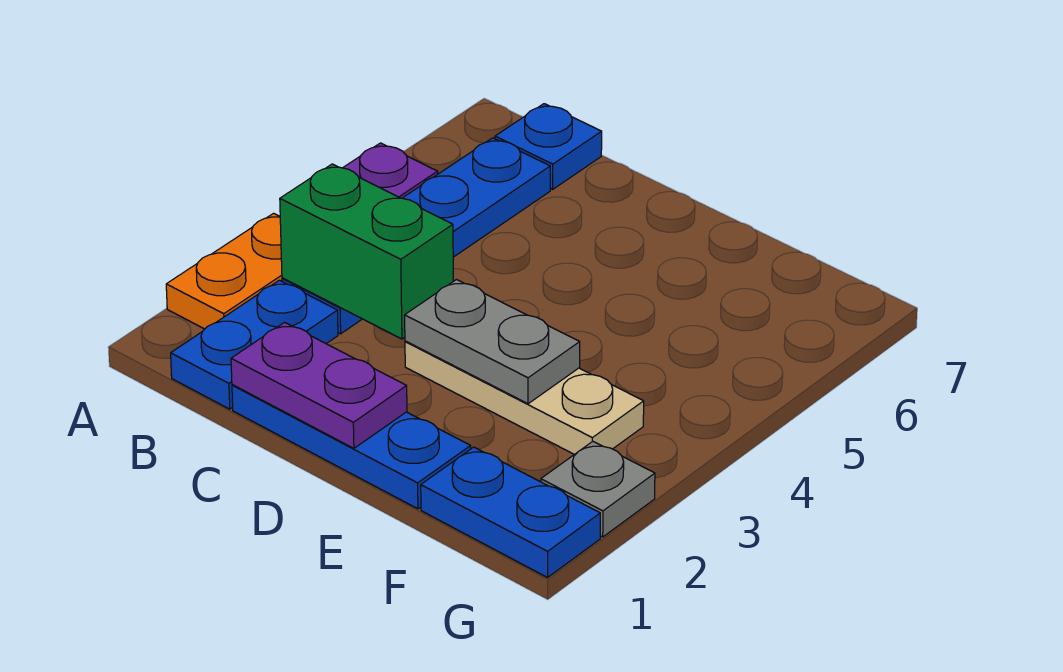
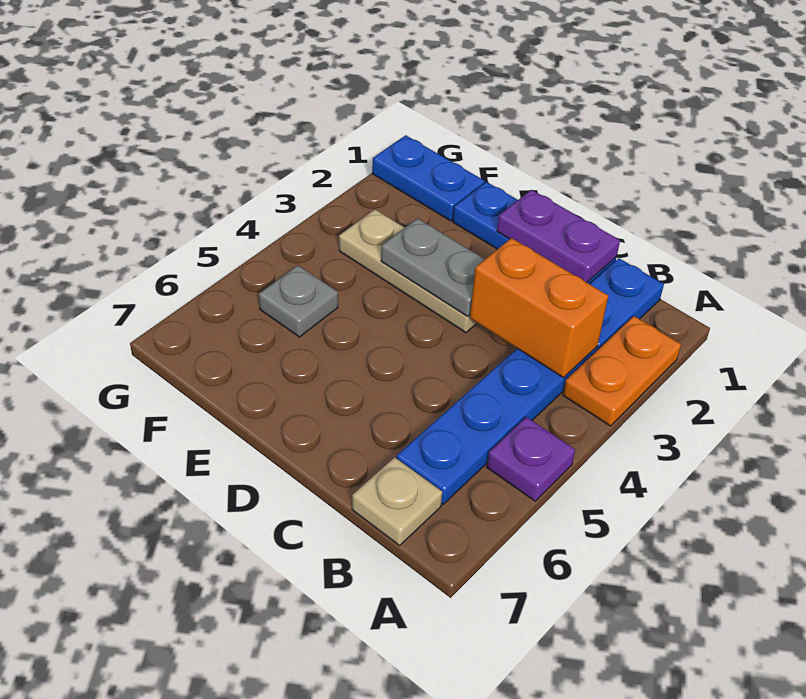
green brick B3:C3 level 2 -> orange brick B3:C3 level 2
blue plate B7 level 1 -> tan plate B7 level 1
grey plate G2 level 1 -> grey plate F5 level 1

